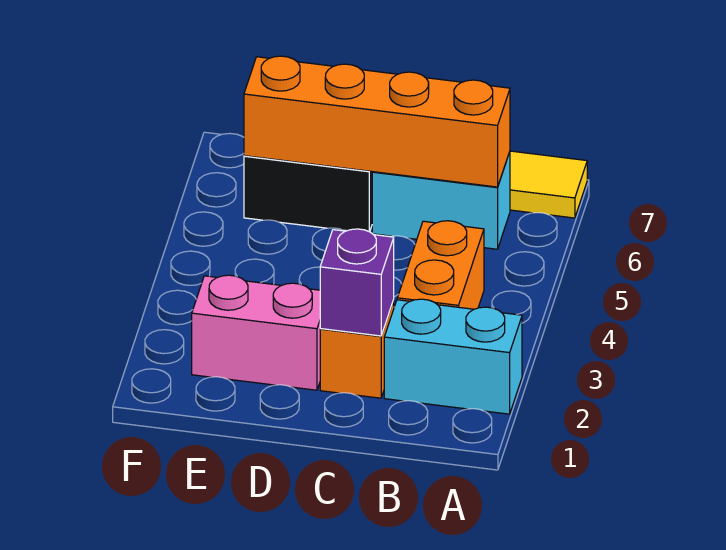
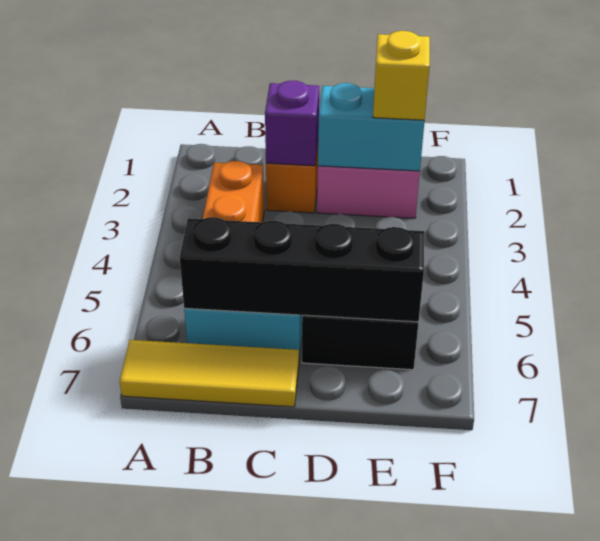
cyan brick A2:B2 level 1 -> cyan brick D2:E2 level 2
orange brick B6:E6 level 2 -> black brick B6:E6 level 2
none -> yellow brick E2 level 3

